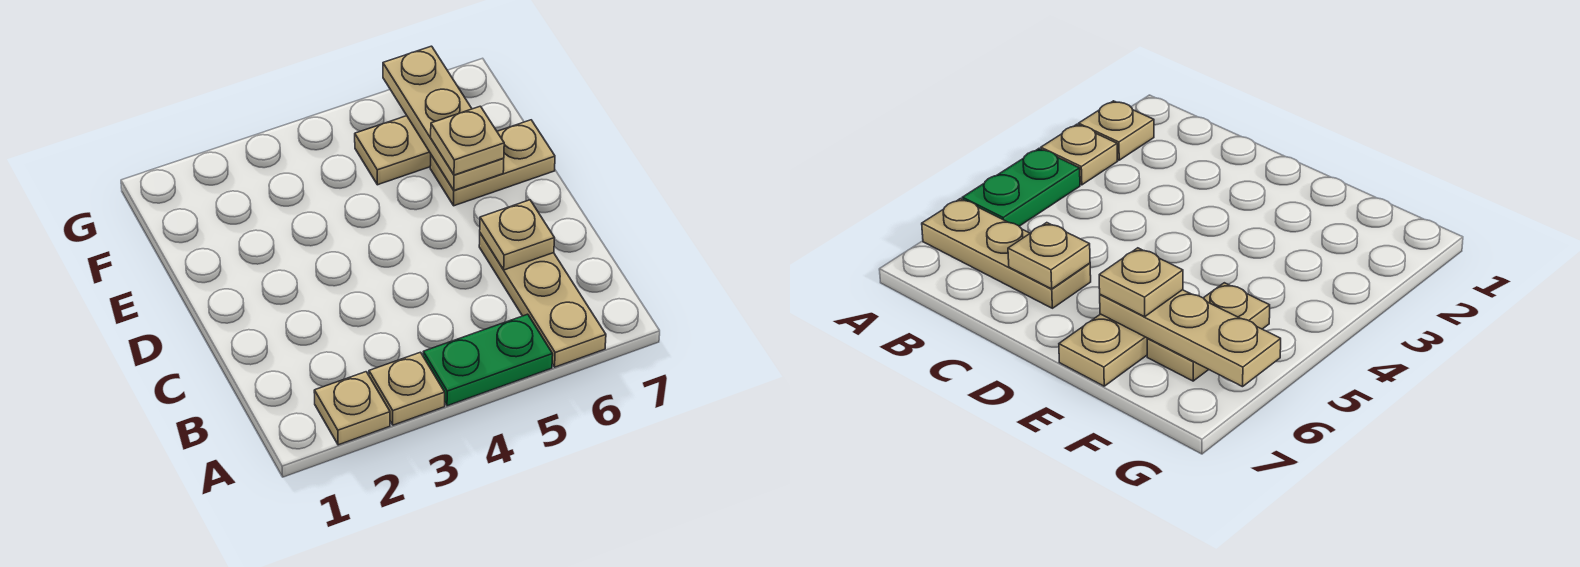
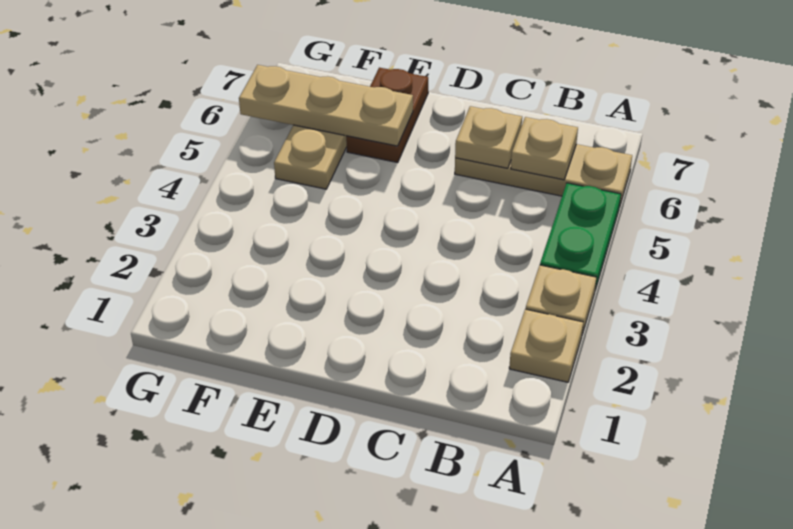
tan plate E6:E7 level 1 -> brown plate E6:E7 level 1
tan plate E6 level 3 -> tan plate B6 level 2

